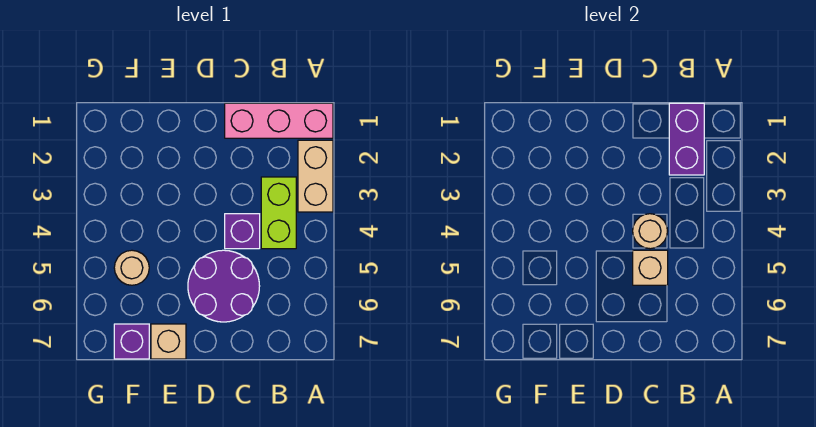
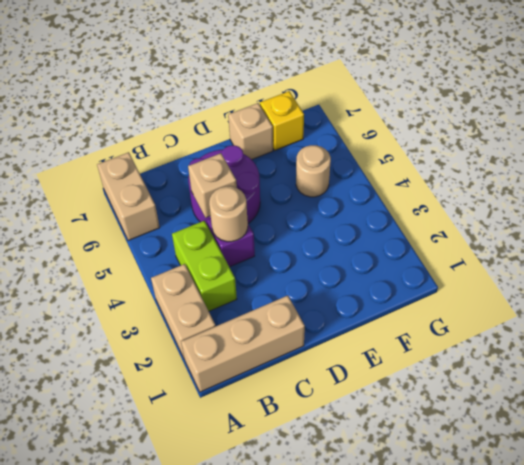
pink brick A1:C1 level 1 -> tan brick A1:C1 level 1
none -> tan brick A6:A7 level 1
purple brick B1:B2 level 2 -> none
purple brick F7 level 1 -> yellow brick F7 level 1

